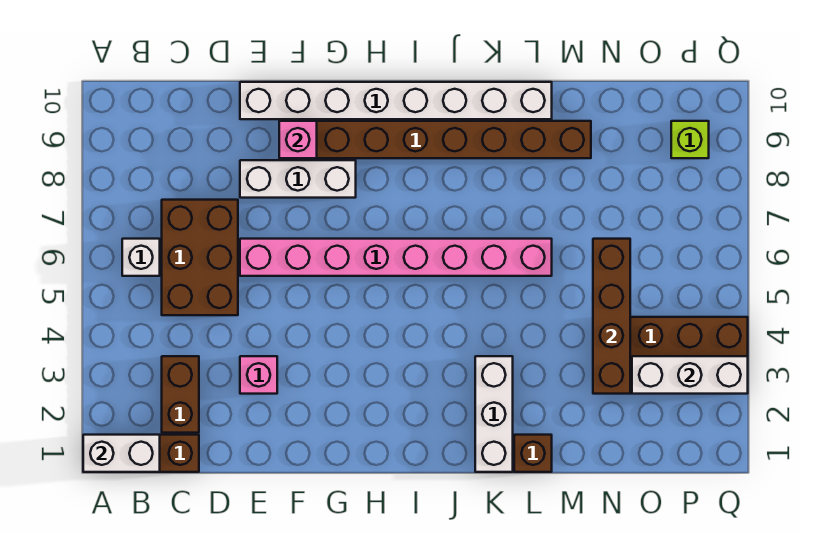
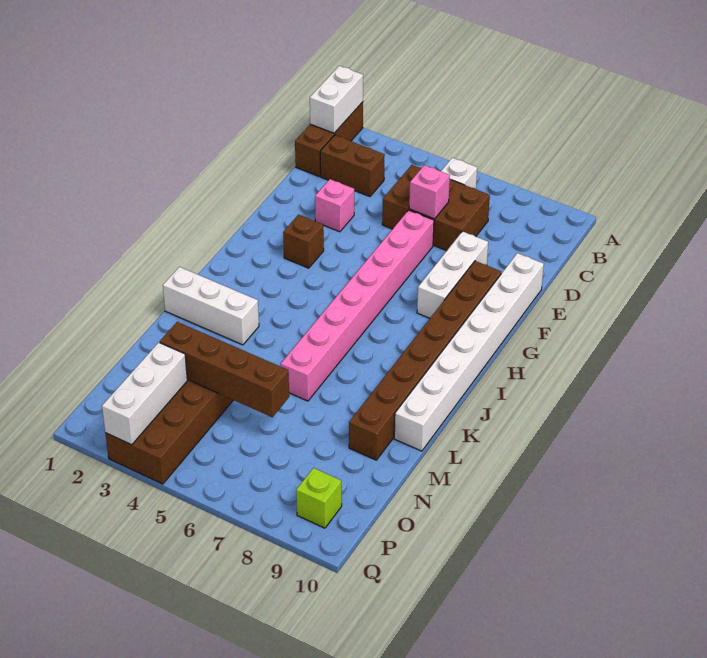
pink brick F9 level 2 -> pink brick D6 level 2
brown brick L1 level 1 -> brown brick G3 level 1

